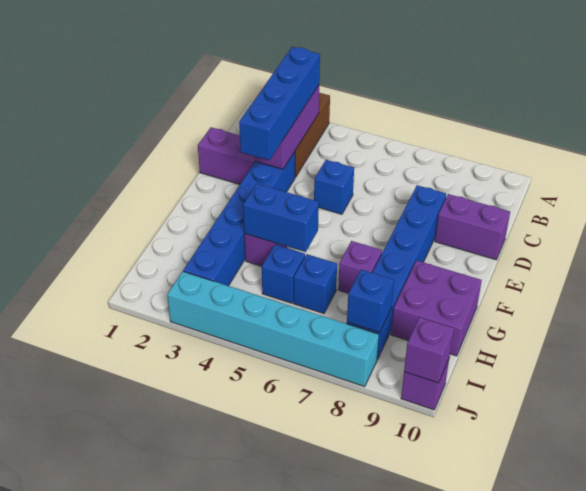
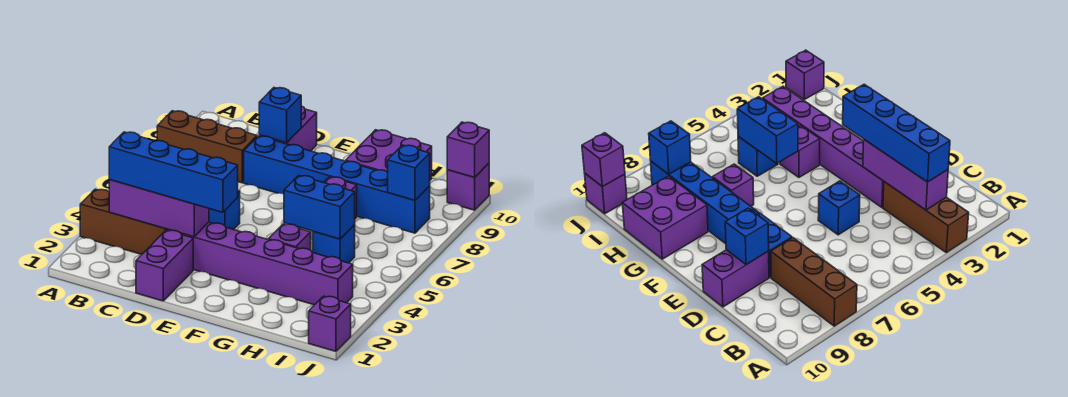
none -> brown brick A8:C8 level 1
blue brick D3:I3 level 1 -> purple brick D3:I3 level 1
blue brick G4:G5 level 2 -> blue brick G5:H5 level 2
blue brick H6 level 1 -> blue brick D9 level 2
none -> purple brick J1 level 1
cyan brick J3:J8 level 1 -> none

